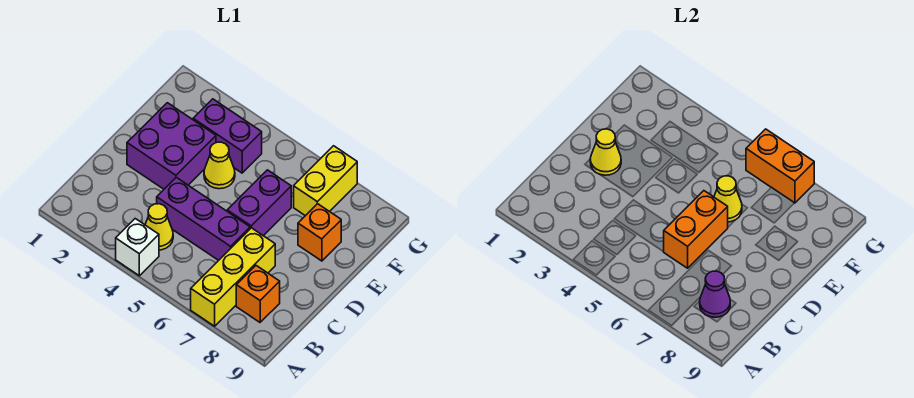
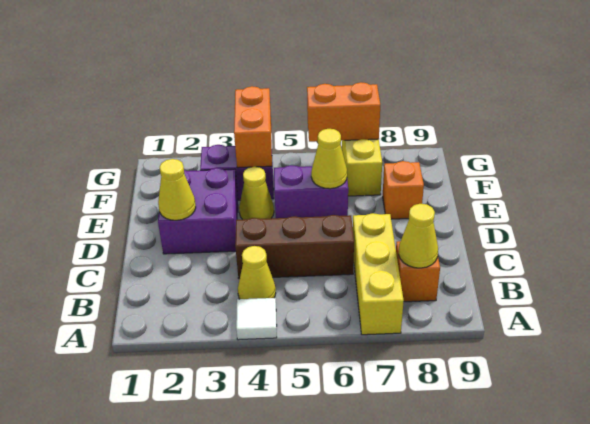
white brick A4 level 1 -> white tile A4 level 1
purple cone B8 level 2 -> yellow cone B8 level 2
purple brick C4:C6 level 1 -> brown brick C4:C6 level 1
orange brick C6:D6 level 2 -> orange brick F4:G4 level 2
purple brick D6:E6 level 1 -> purple brick E5:E6 level 1

